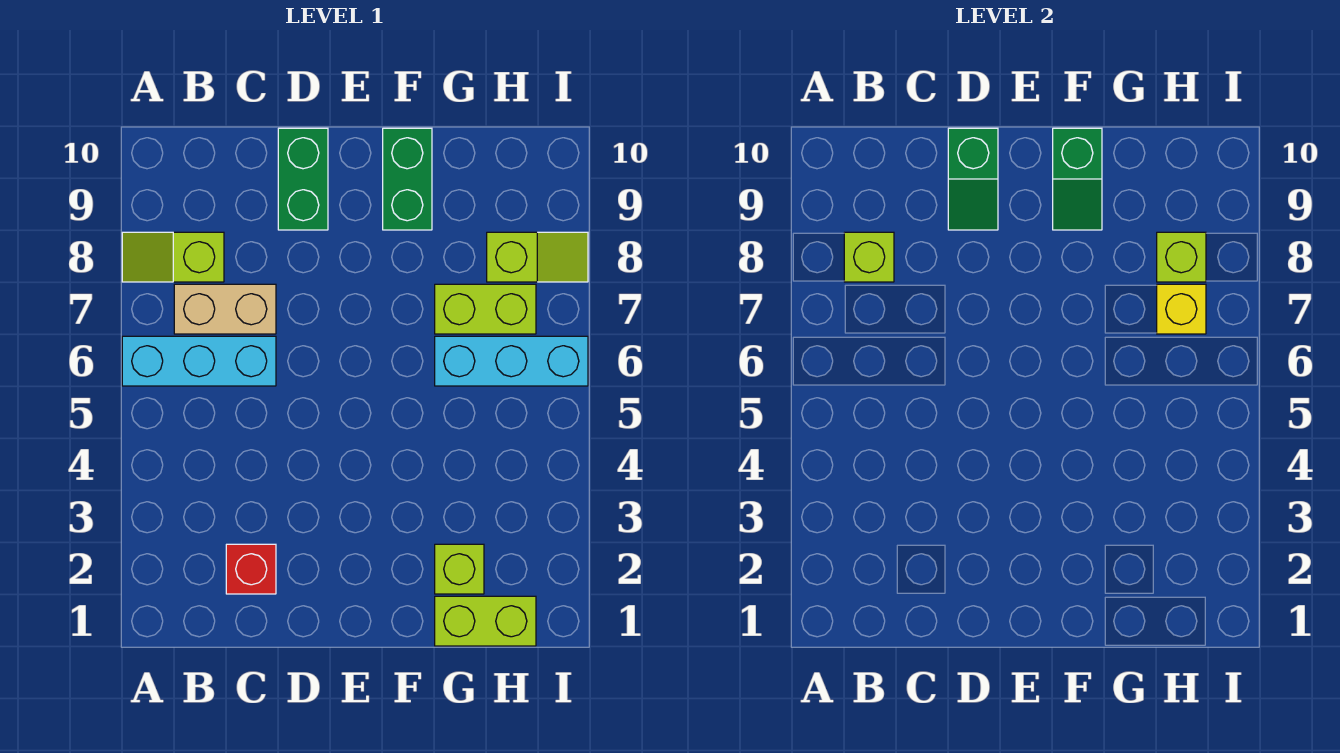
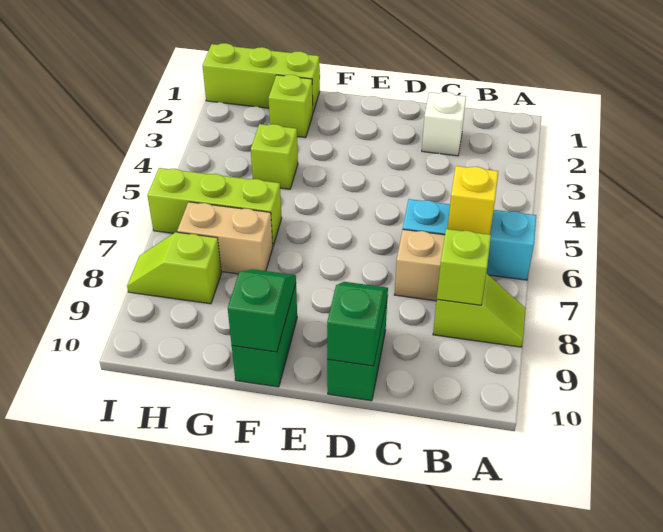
red brick C2 level 1 -> white brick C2 level 1
lime brick G1:H1 level 1 -> lime brick G1:I1 level 1
cyan brick G6:I6 level 1 -> lime brick G6:I6 level 1
lime brick G7:H7 level 1 -> tan brick G7:H7 level 1
yellow brick H7 level 2 -> yellow brick B6 level 2
lime brick H8 level 2 -> lime brick G4 level 1

